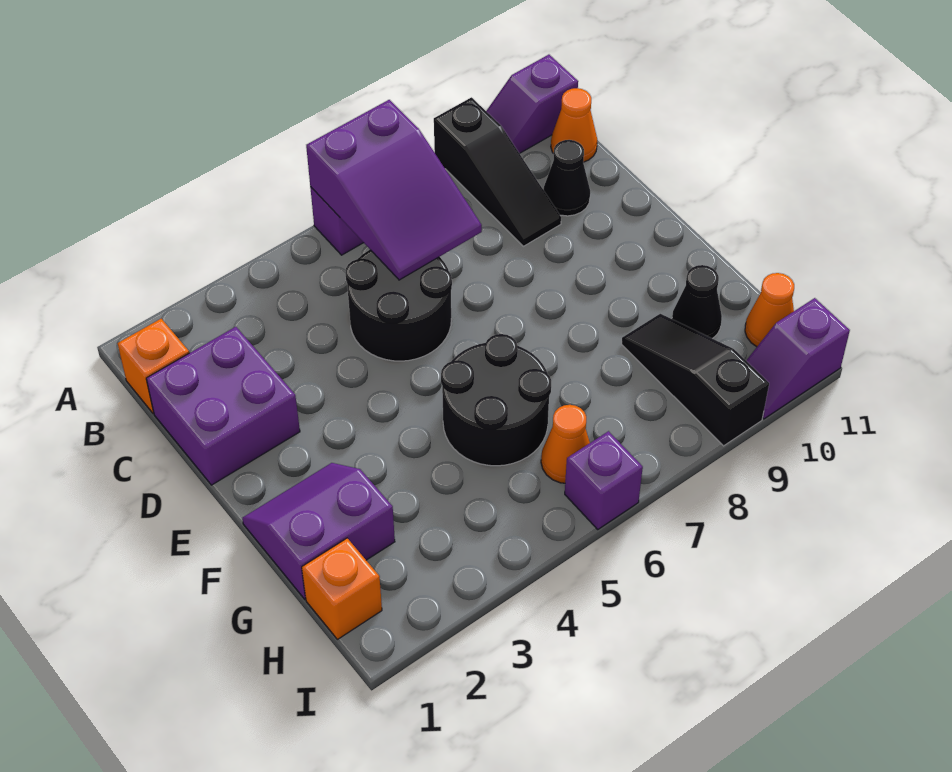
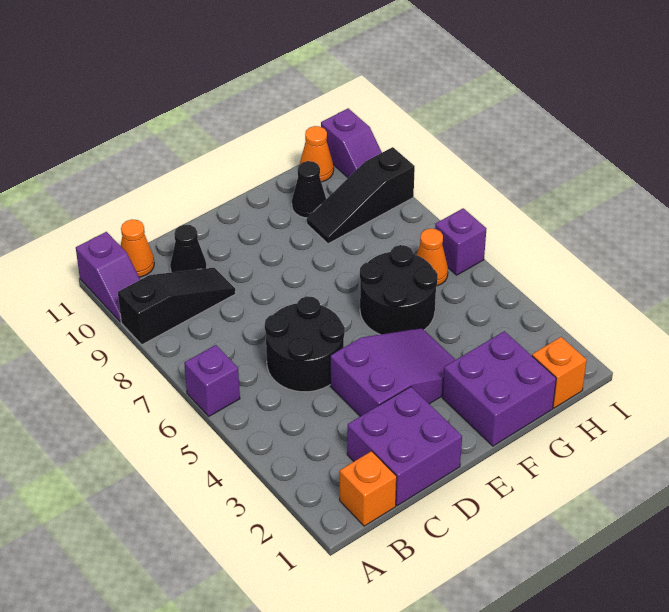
purple slope A6:C7 level 2 top A -> purple slope D3:F4 level 1 top D
purple slope F1:G2 level 1 top G -> purple brick F1:G2 level 1

